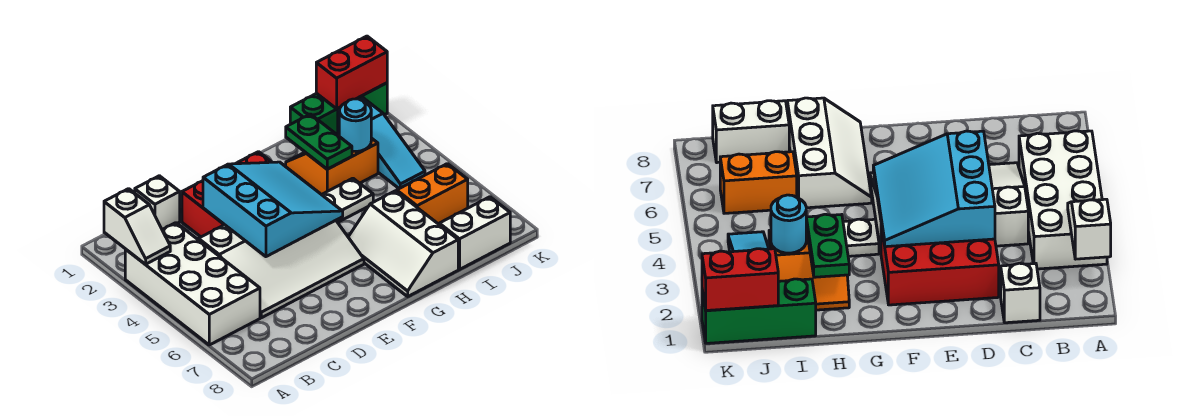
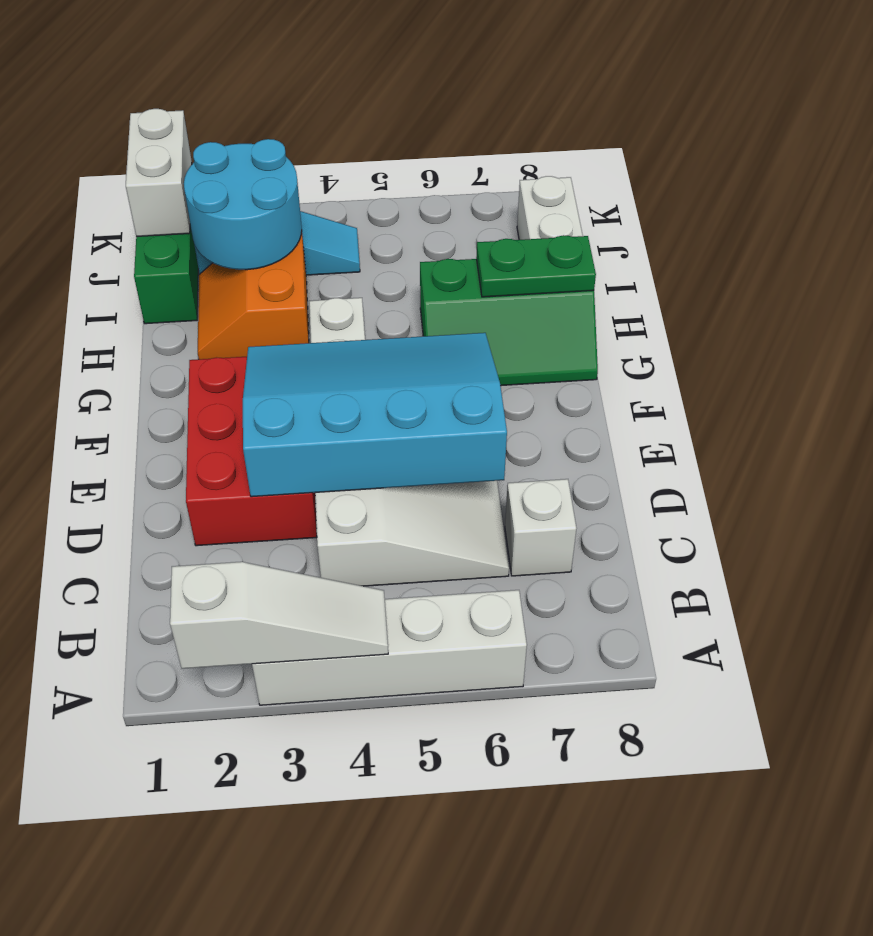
white slope A2:A3 level 2 top 2 -> white slope A2:A4 level 2 top 2
white brick A3:B6 level 1 -> white brick A3:A6 level 1
white brick C1 level 1 -> white brick C7 level 1
cyan slope D3:F5 level 2 top D -> cyan slope D3:F6 level 2 top D
white slope G6:H8 level 1 top H -> green slope G6:H8 level 1 top H
green plate H2:H3 level 2 -> green plate H7:H8 level 2
cyan round brick I3 level 2 -> cyan round brick I2:J3 level 2
orange brick I6:J6 level 1 -> none
red brick J1:K1 level 2 -> white brick J1:K1 level 2

